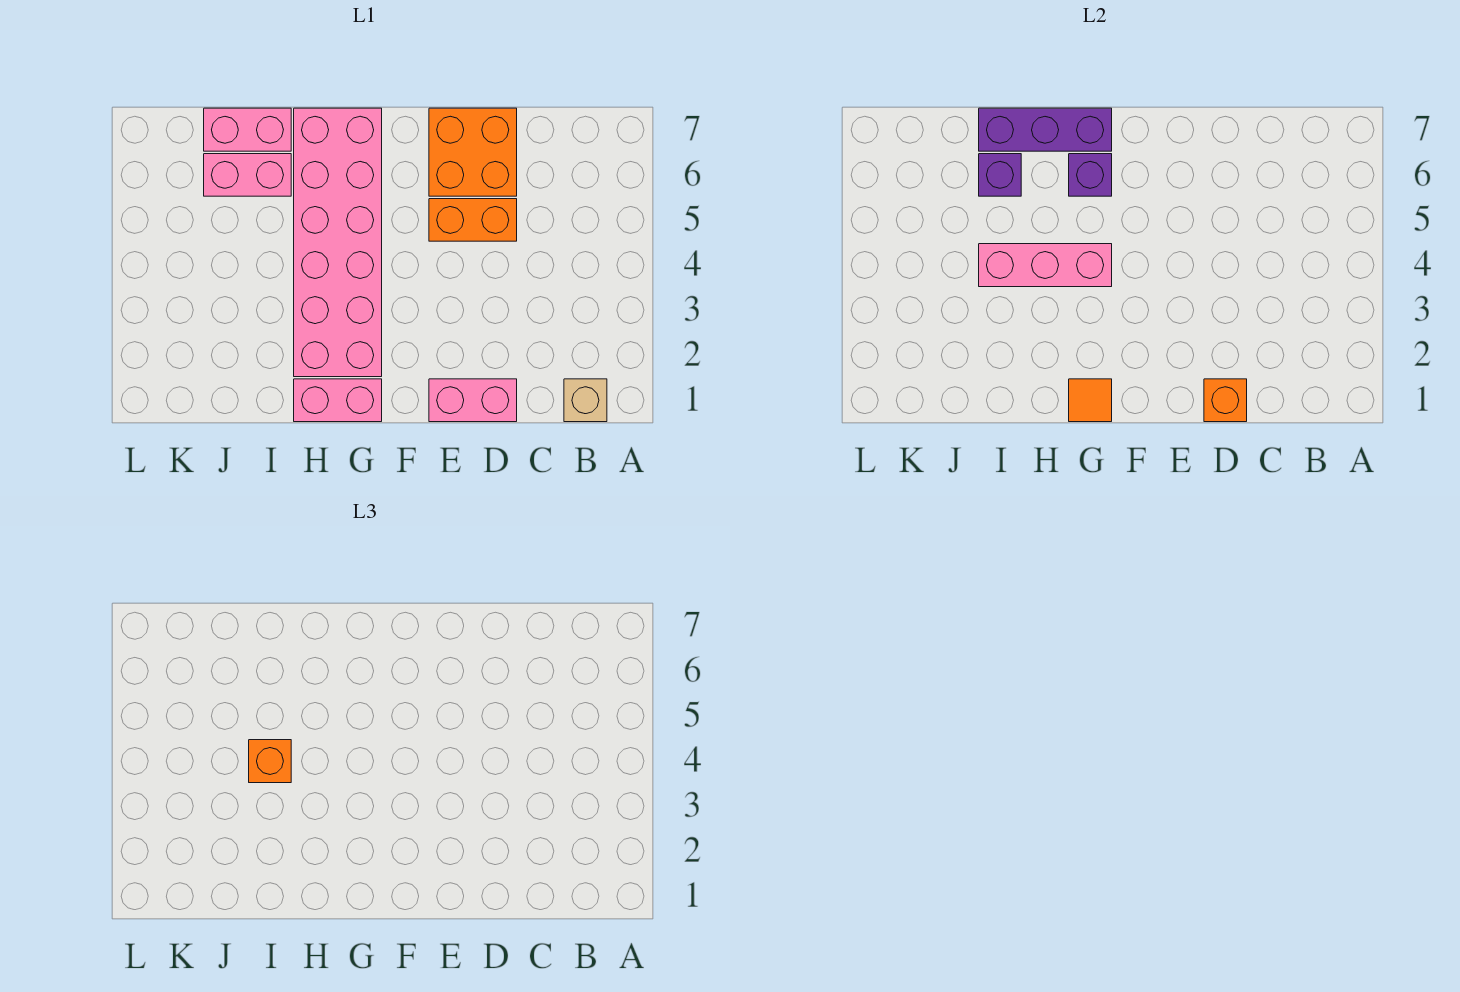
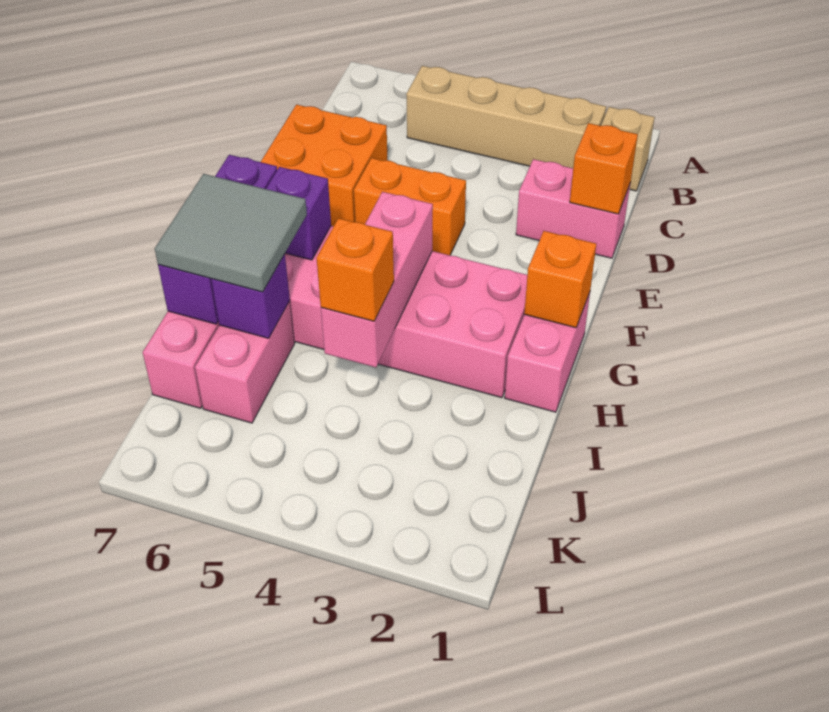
none -> tan brick B2:B5 level 1
pink brick D1:E1 level 1 -> pink brick D1:D2 level 1
orange brick D5:E5 level 1 -> orange brick E4:E5 level 1
orange tile G1 level 2 -> orange brick G1 level 2
none -> grey tile H6:I7 level 3

